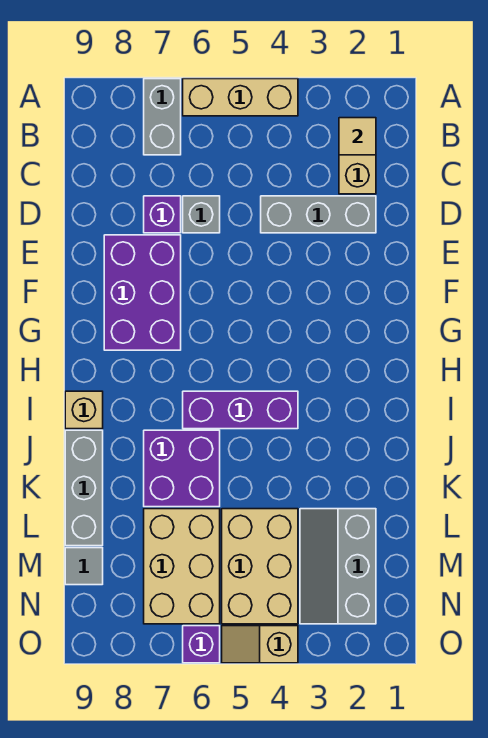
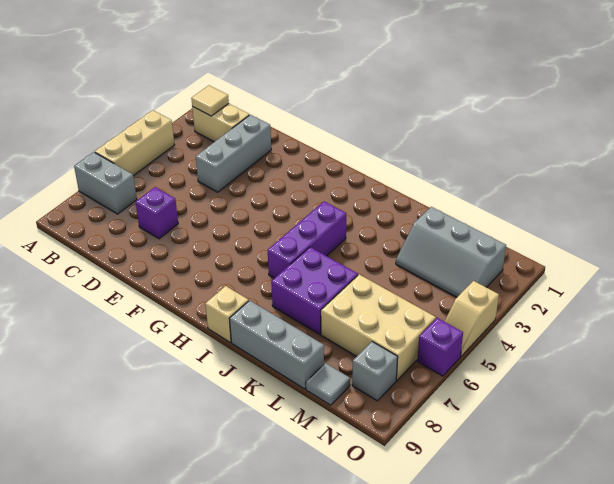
grey brick D6 level 1 -> grey brick N8 level 1
purple brick E7:G8 level 1 -> none
tan brick L4:N5 level 1 -> none

